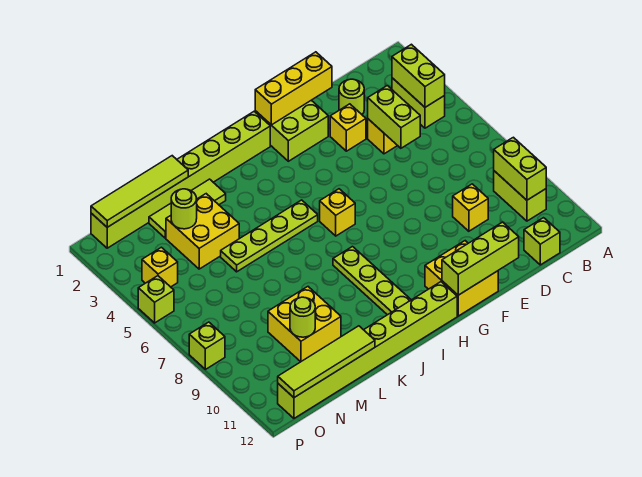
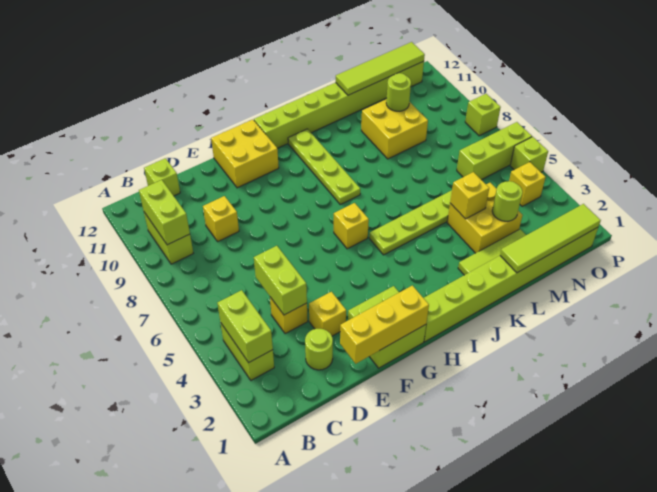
lime brick E12:G12 level 2 -> lime brick N6:P6 level 1
none -> yellow brick L4 level 2

